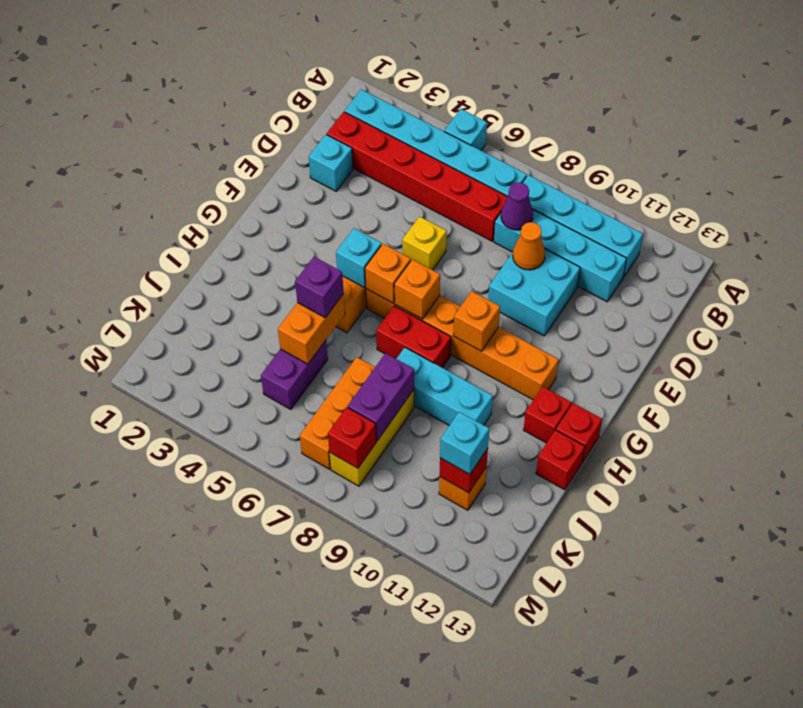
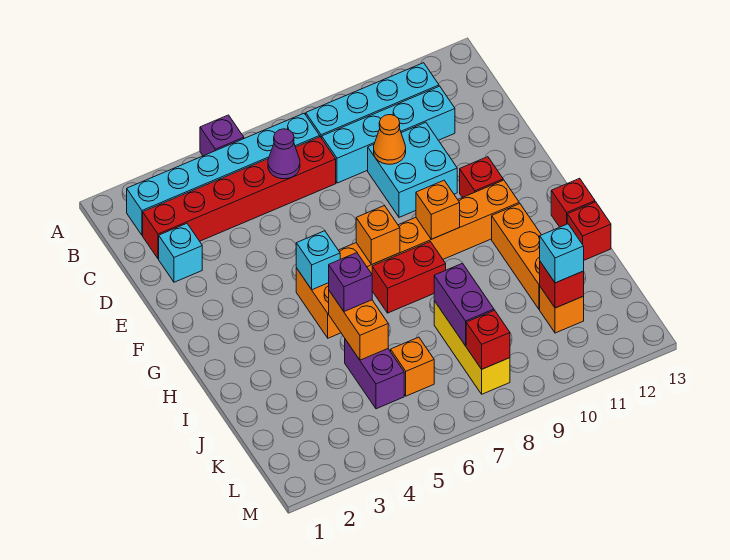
cyan brick A5 level 1 -> purple brick A5 level 1
purple cone C8 level 2 -> purple cone C6 level 2
yellow brick E6 level 1 -> none
orange brick G6 level 2 -> orange brick K6 level 1
red brick H12 level 1 -> red brick F11 level 1
cyan brick I8:I10 level 1 -> none
orange brick J7:L7 level 1 -> orange brick H11:J11 level 1

